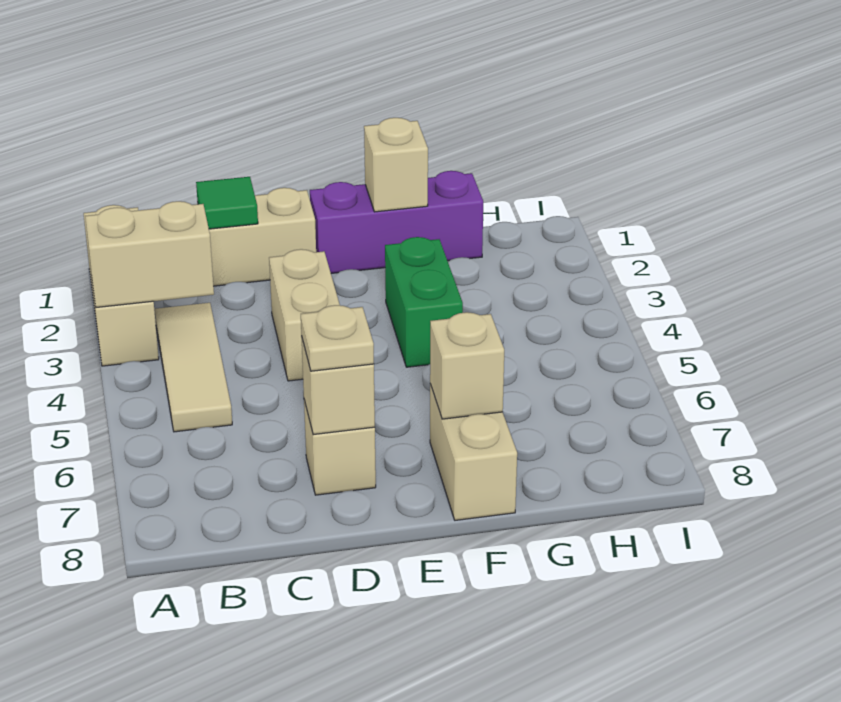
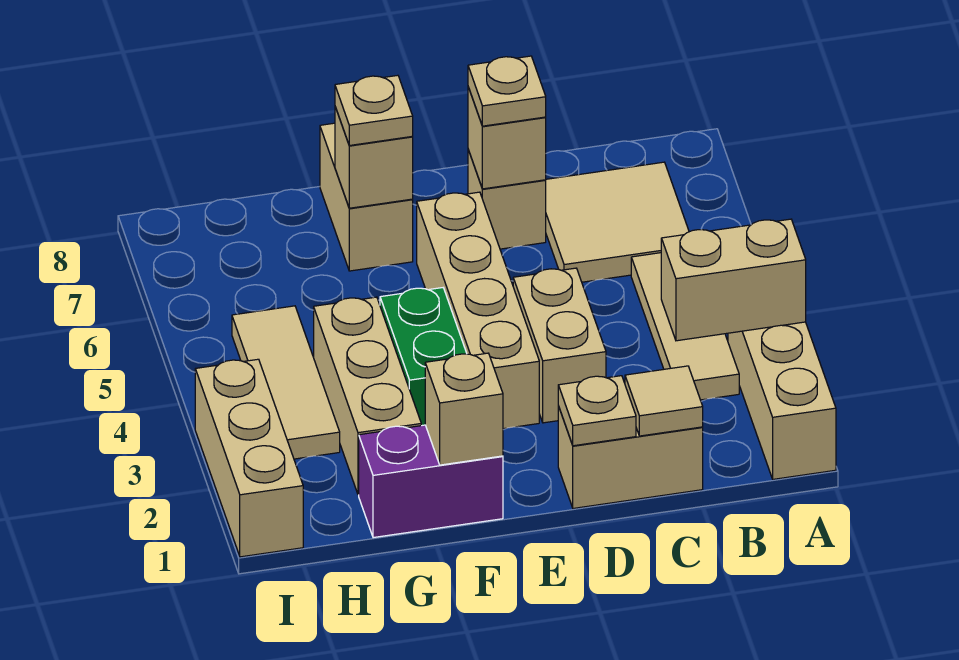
none -> tan tile B6:C7 level 1
green tile C1 level 2 -> tan tile C1 level 2
none -> tan plate D1 level 2
purple brick E1:G1 level 1 -> purple brick F1:G1 level 1
none -> tan brick E3:E6 level 1
none -> tan plate F7 level 3
none -> tan brick G2:G4 level 1
none -> tan tile H3:H5 level 1
none -> tan brick I1:I3 level 1

